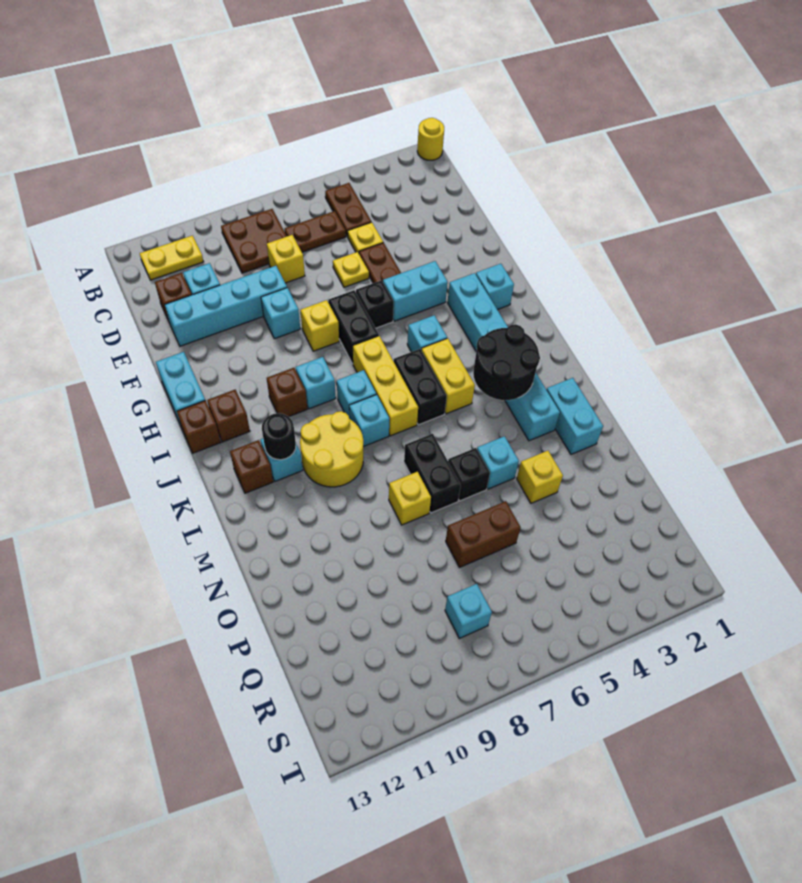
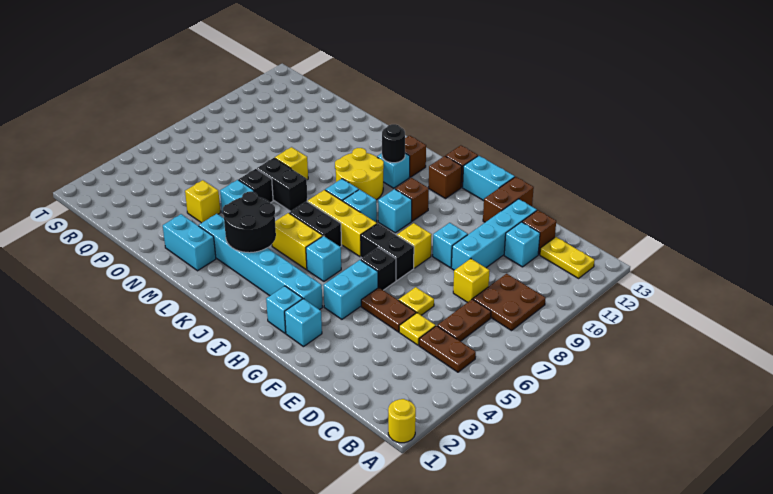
yellow plate B11:B12 level 1 -> yellow plate B12:C12 level 1
brown brick P6:P7 level 1 -> brown brick F12:F13 level 1
cyan brick R8 level 1 -> cyan brick G2 level 1

